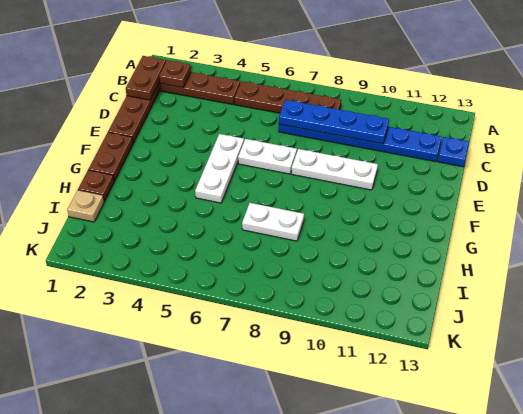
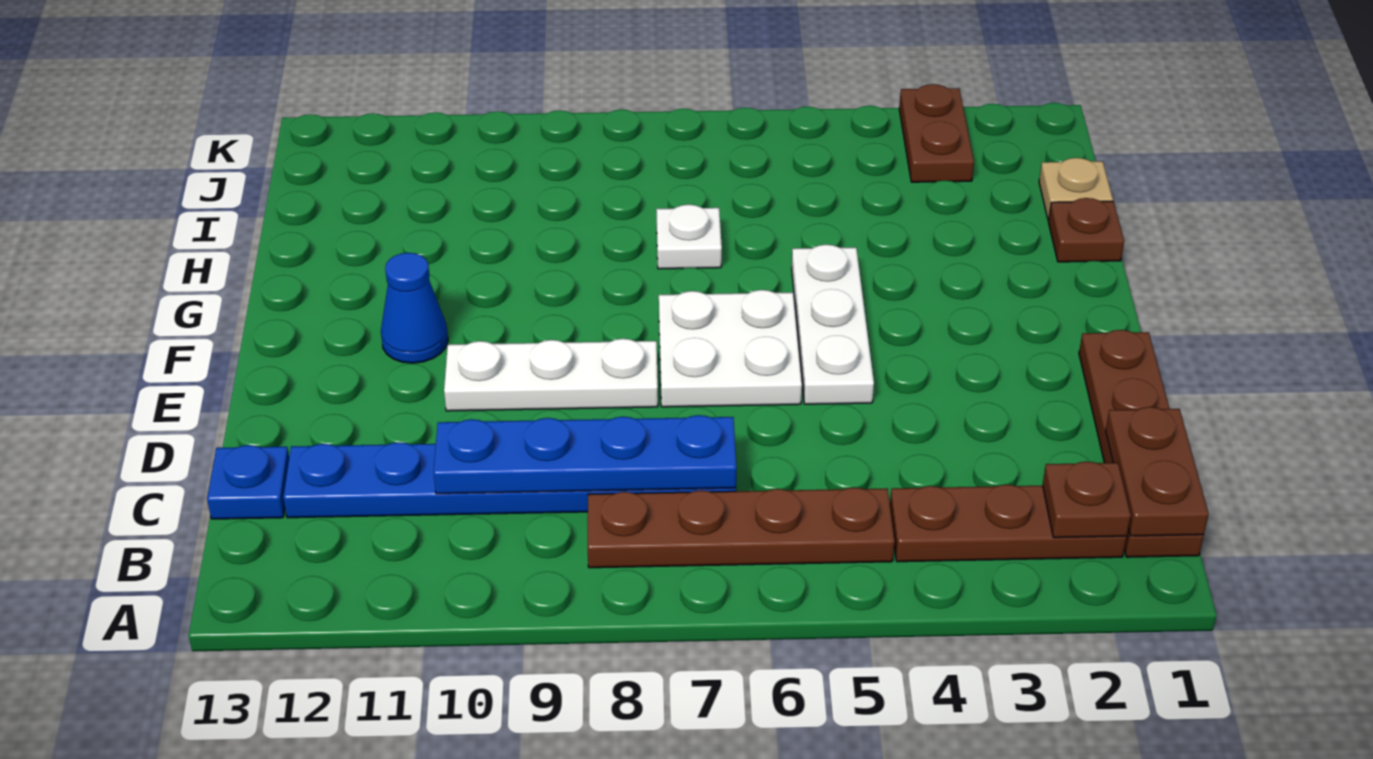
white plate E6:E7 level 1 -> white plate E6:F7 level 1
brown plate F1:G1 level 1 -> brown plate J3:K3 level 1
none -> blue cone F11 level 1
white plate H7:H8 level 1 -> white plate H7 level 1

